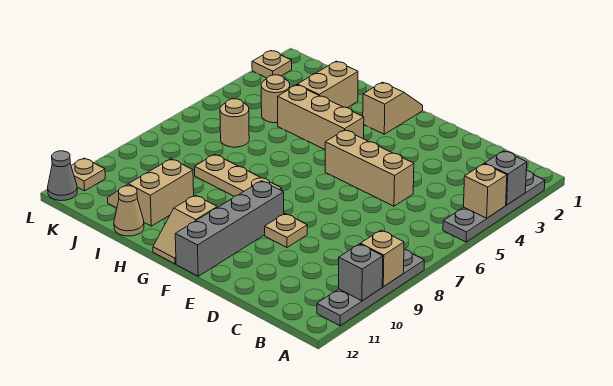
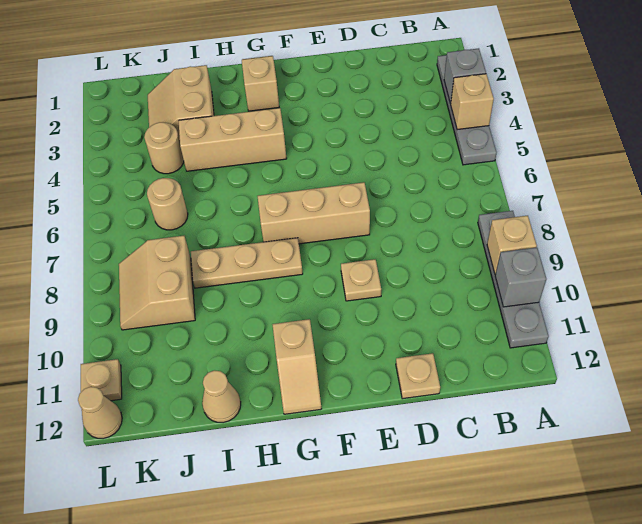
tan brick D5:F5 level 1 -> tan brick E7:G7 level 1
grey brick F9:F12 level 1 -> none
tan slope I10:J11 level 1 top I -> tan slope J8:K9 level 1 top J
tan plate L2 level 1 -> tan plate D12 level 1
grey cone L12 level 1 -> tan cone L12 level 1

